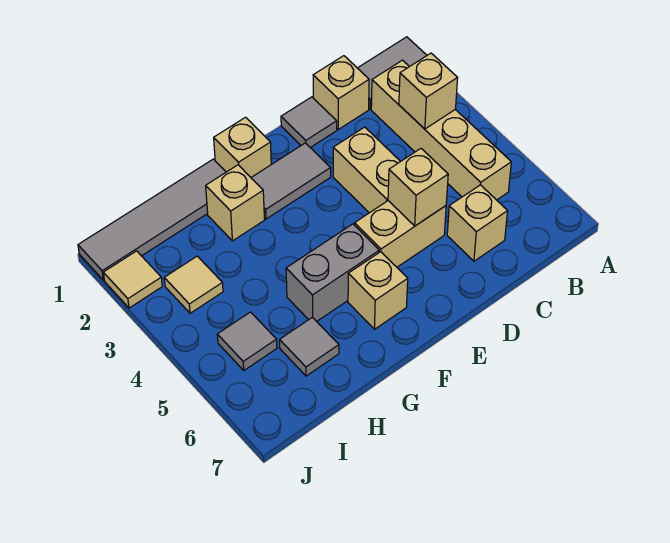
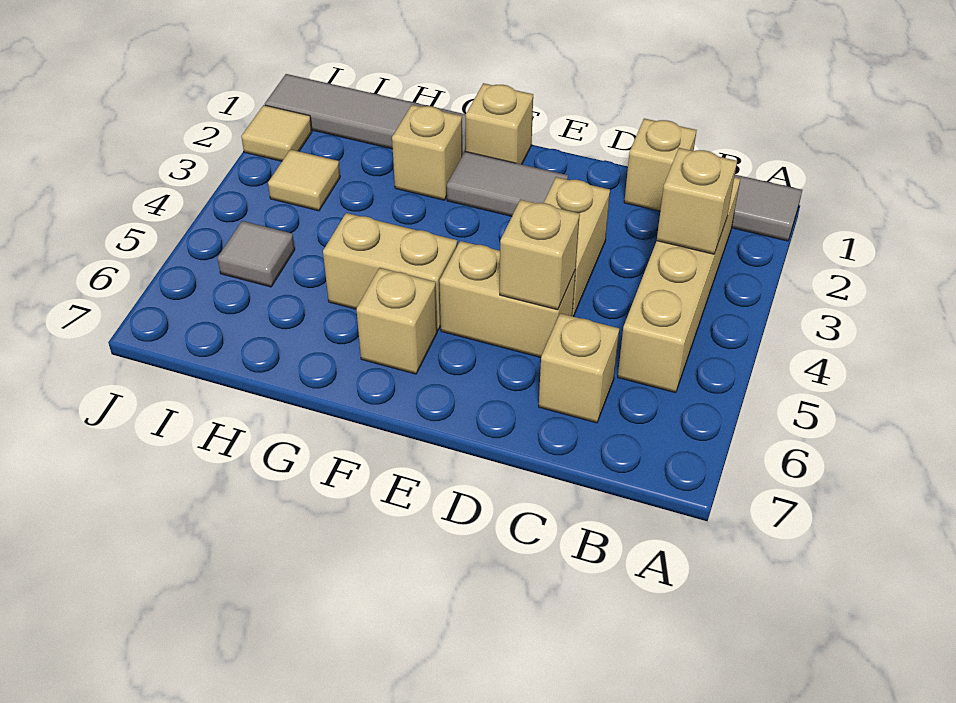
grey tile D1 level 1 -> none
grey brick F5:G5 level 1 -> tan brick F5:G5 level 1
grey tile H6 level 1 -> none

